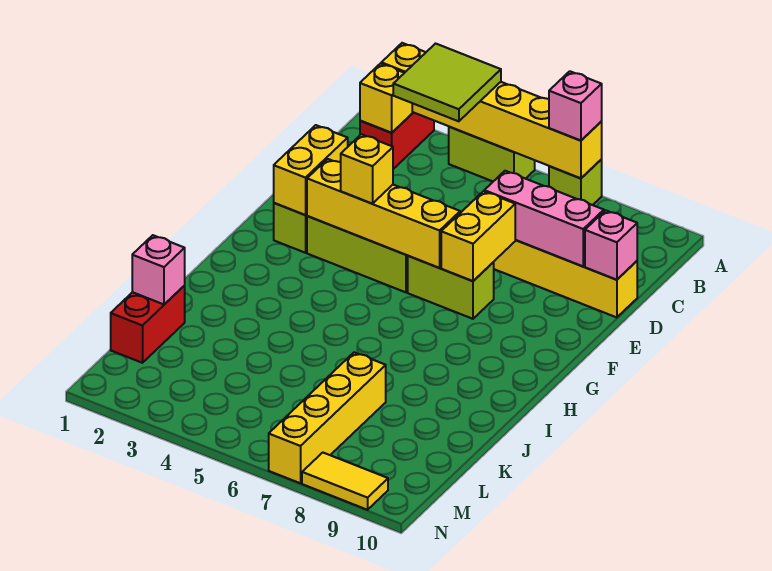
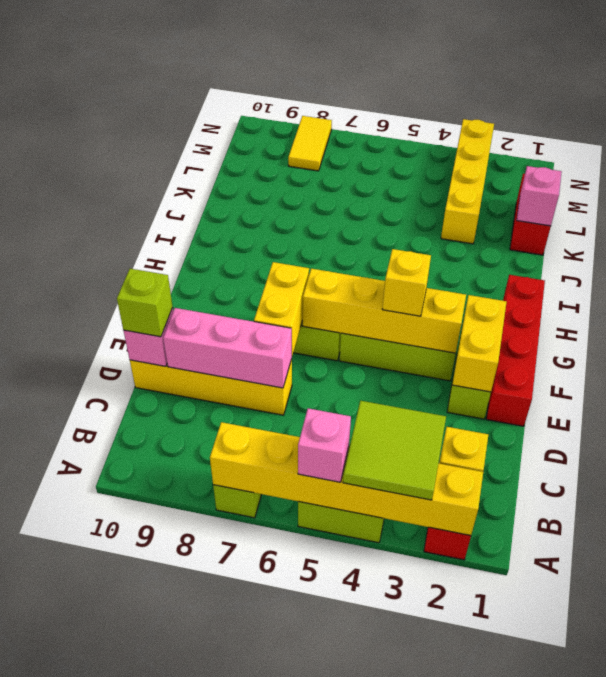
pink brick A7 level 3 -> pink brick A5 level 3
none -> lime brick D10 level 3
none -> red brick E1:H1 level 1
yellow brick K7:N7 level 1 -> yellow brick K3:N3 level 1
yellow tile N8:N9 level 1 -> yellow tile M8:N8 level 1

